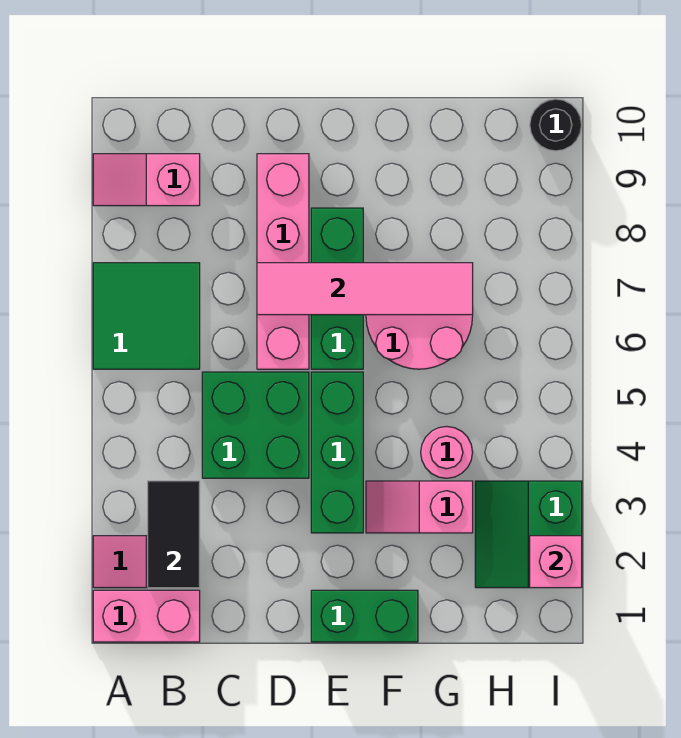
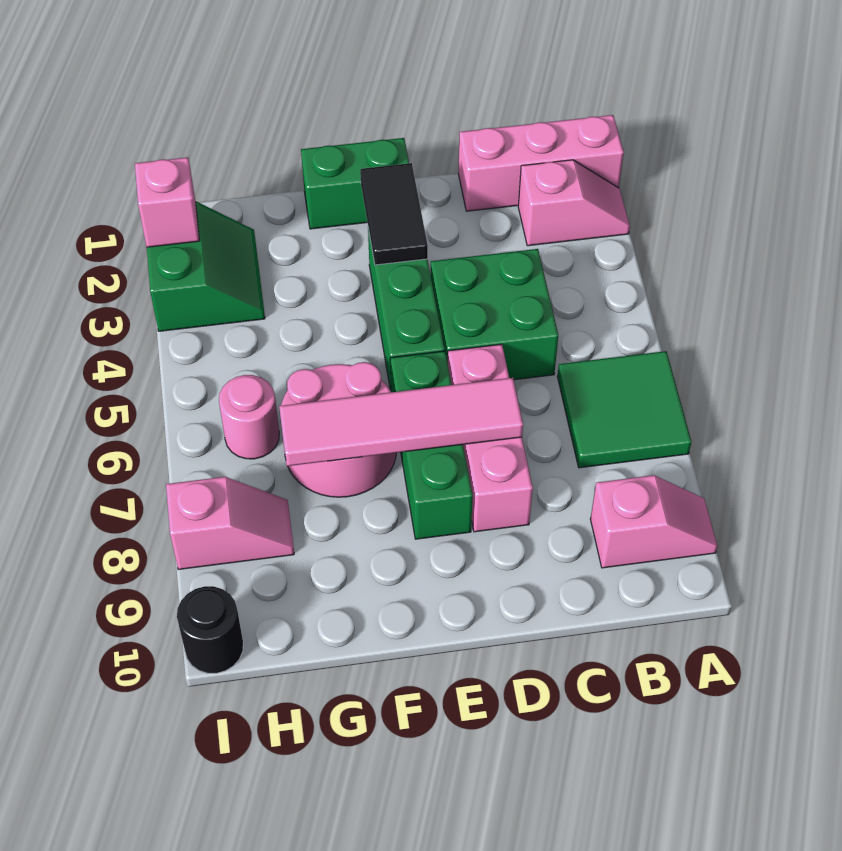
pink brick A1:B1 level 1 -> pink brick A1:C1 level 1
black tile B2:B3 level 2 -> black tile E2:E3 level 2
pink brick D6:D9 level 1 -> pink brick D6:D8 level 1
pink slope F3:G3 level 1 top G -> pink slope H8:I8 level 1 top I
pink round brick G4 level 1 -> pink round brick H6 level 1

